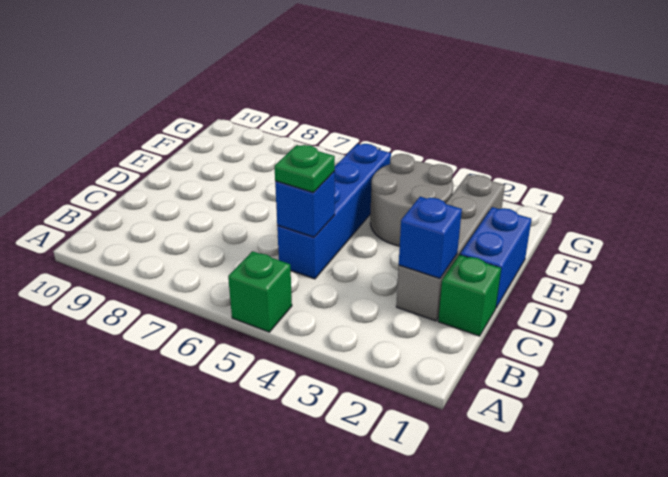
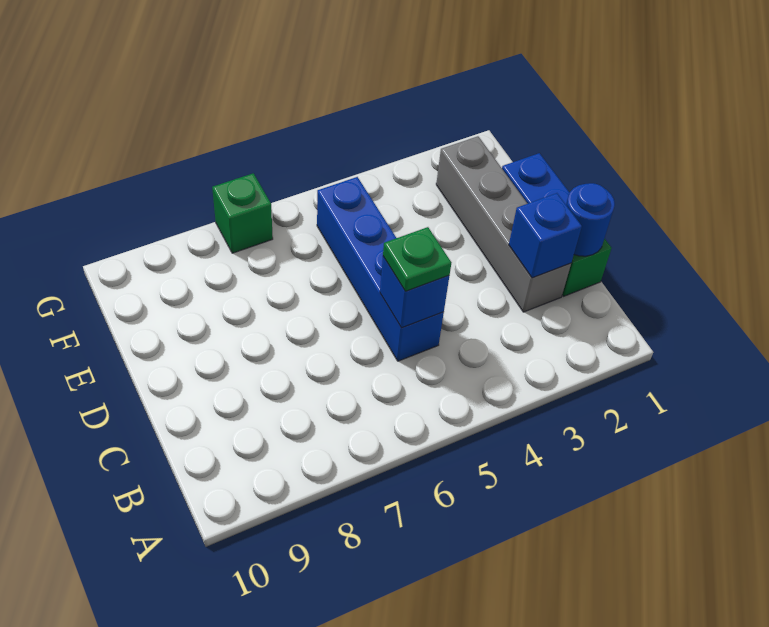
green brick A5 level 1 -> green brick G7 level 1
none -> blue round brick C1 level 2
grey round brick E3:F4 level 1 -> none

